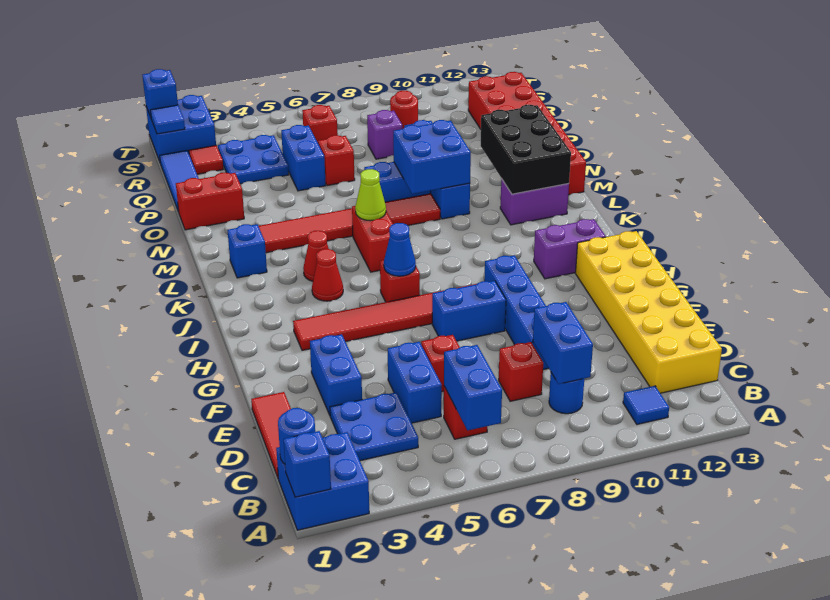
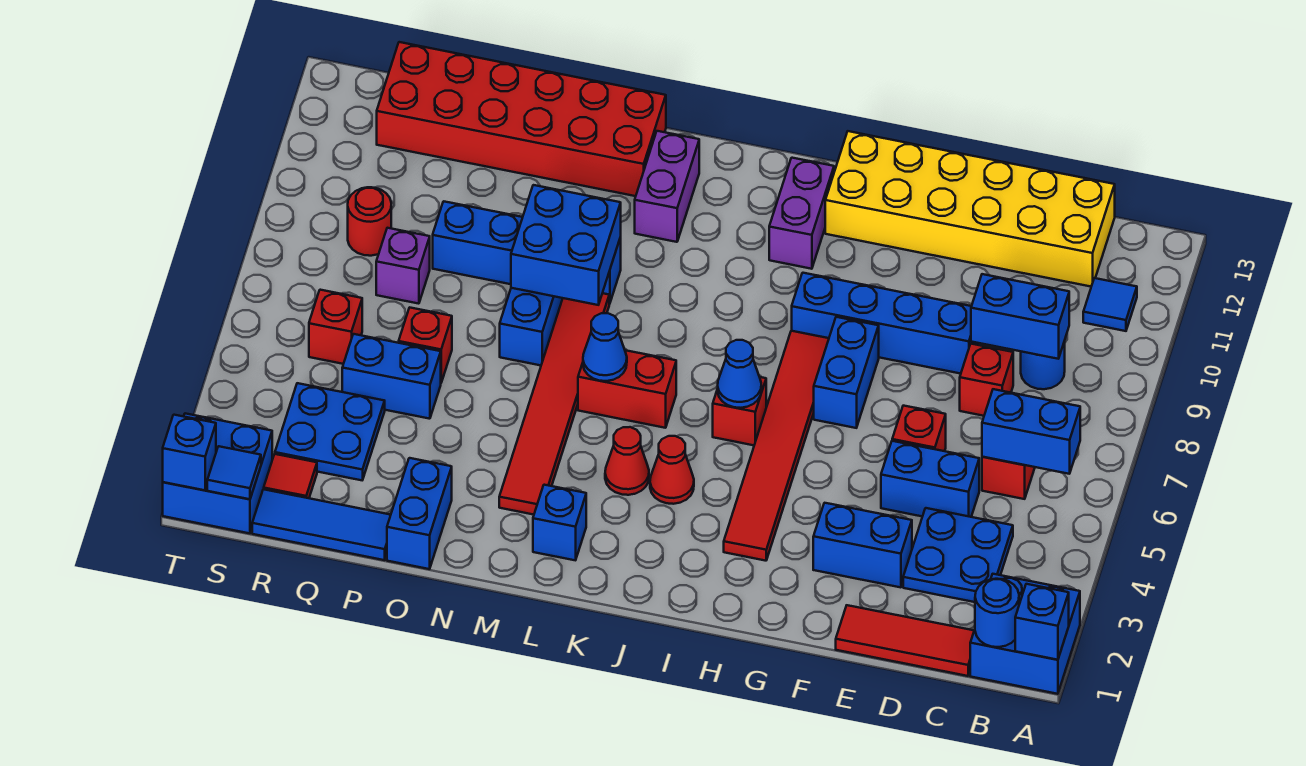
lime cone L6 level 2 -> blue cone L6 level 2
black brick L11:N12 level 2 -> none
red brick O1:O2 level 1 -> blue brick O1:O2 level 1

